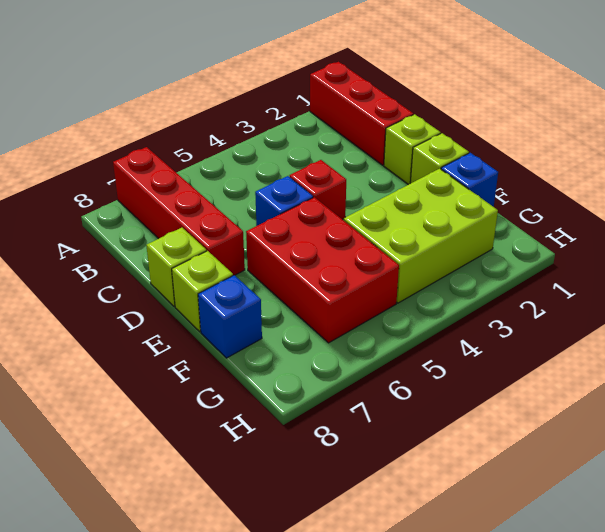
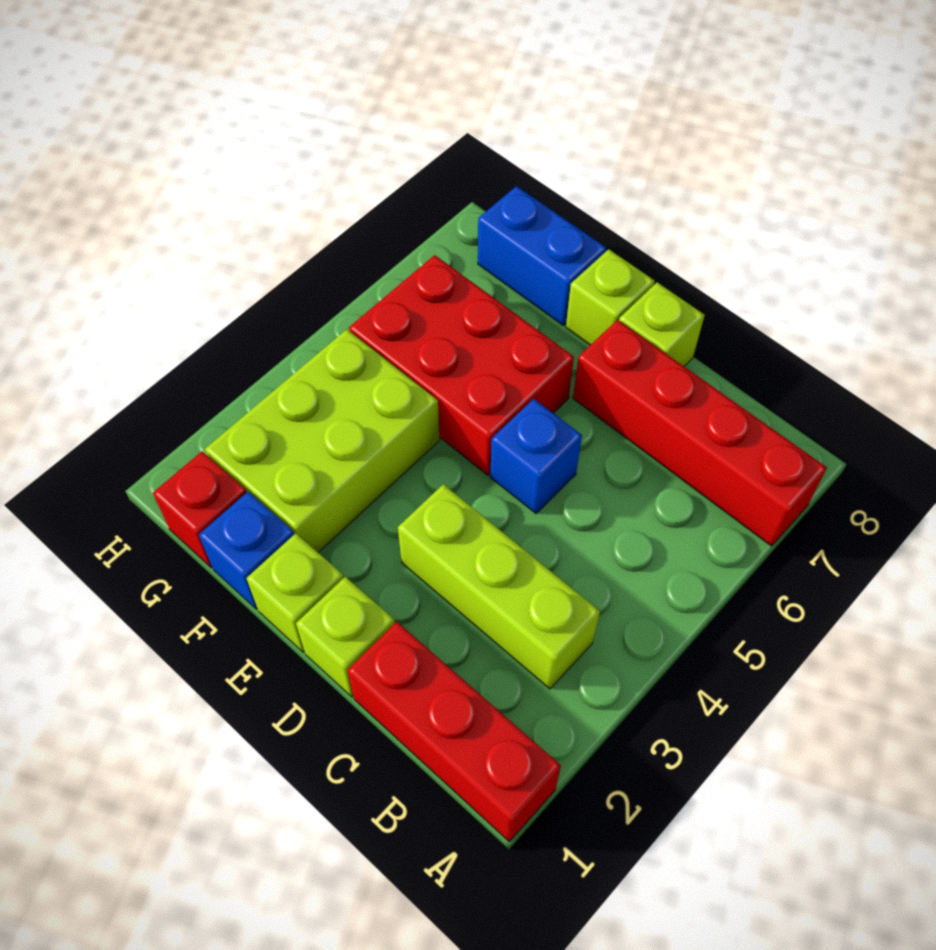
none -> lime brick B3:D3 level 1
red brick D4 level 1 -> red brick G1 level 1
blue brick F8 level 1 -> blue brick F8:G8 level 1

